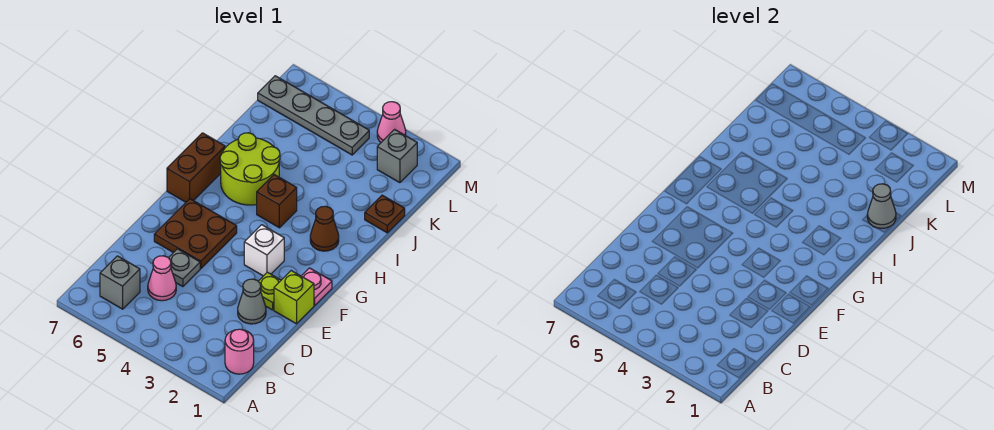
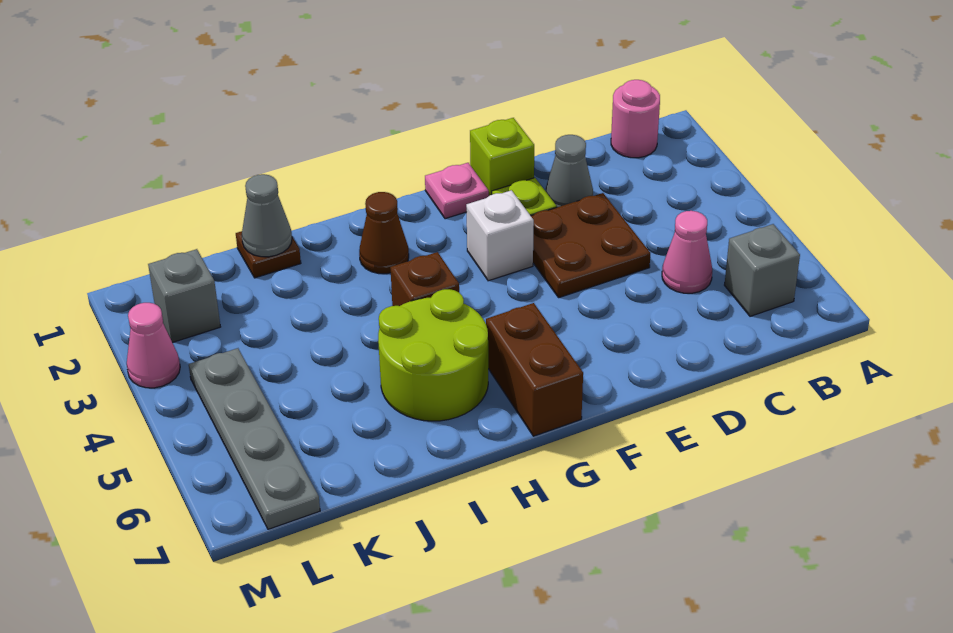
grey plate D5 level 1 -> none
brown plate E5:F6 level 1 -> brown plate D3:E4 level 1
brown brick G7:H7 level 1 -> brown brick G6:G7 level 1

